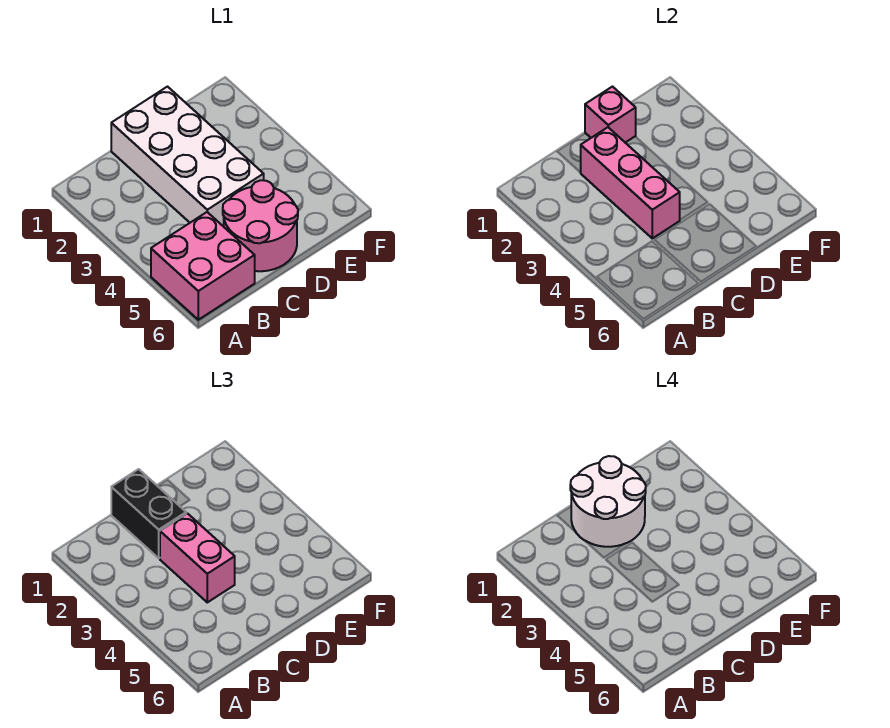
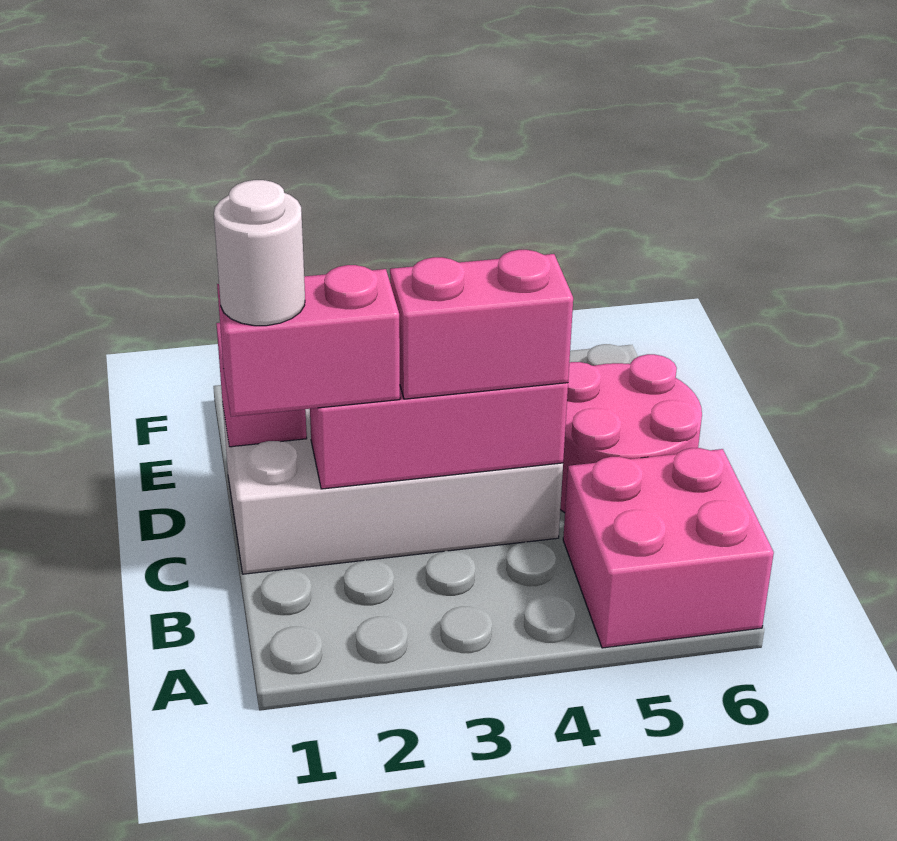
black brick C1:C2 level 3 -> pink brick C1:C2 level 3
white round brick C1:D2 level 4 -> white round brick C1 level 4

